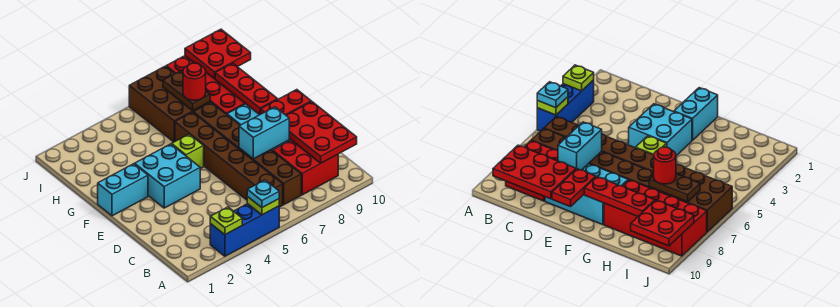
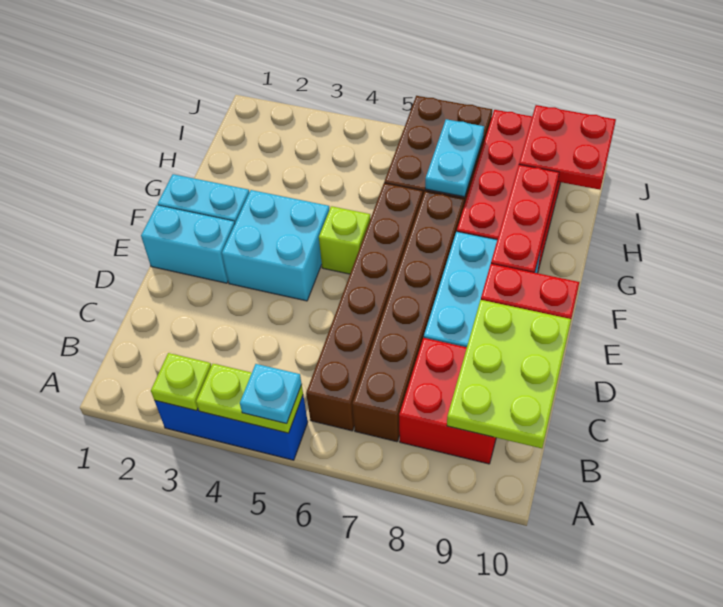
lime plate A5 level 2 -> lime plate A4:A5 level 2
red plate B9:D10 level 2 -> lime plate B9:D10 level 2
cyan brick D7:D8 level 2 -> cyan brick E1:E2 level 1
brown plate H7:I7 level 2 -> cyan plate H7:I7 level 2
red round brick H7 level 3 -> none

